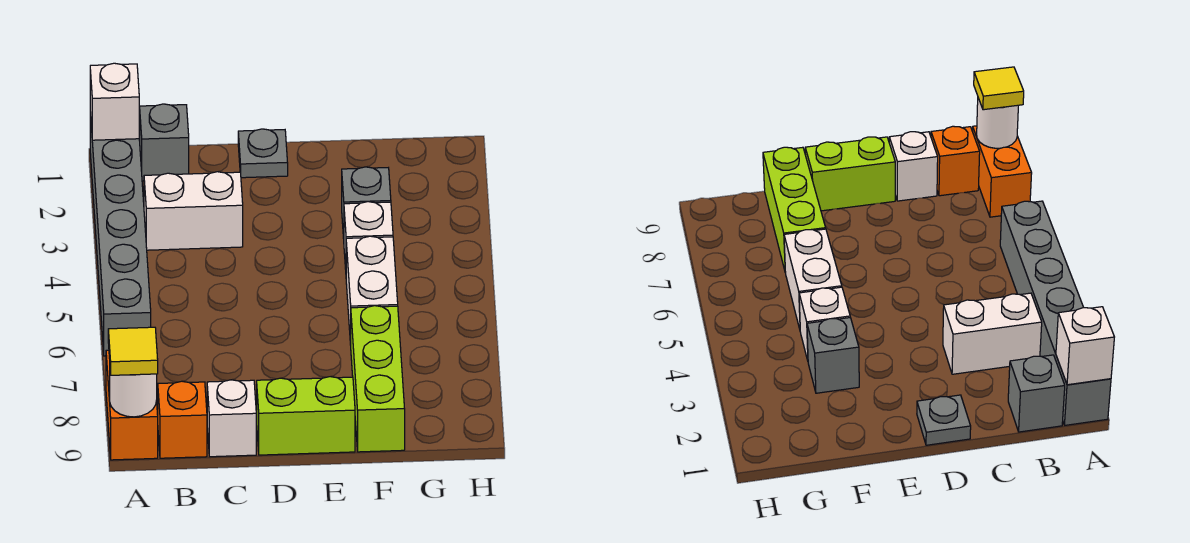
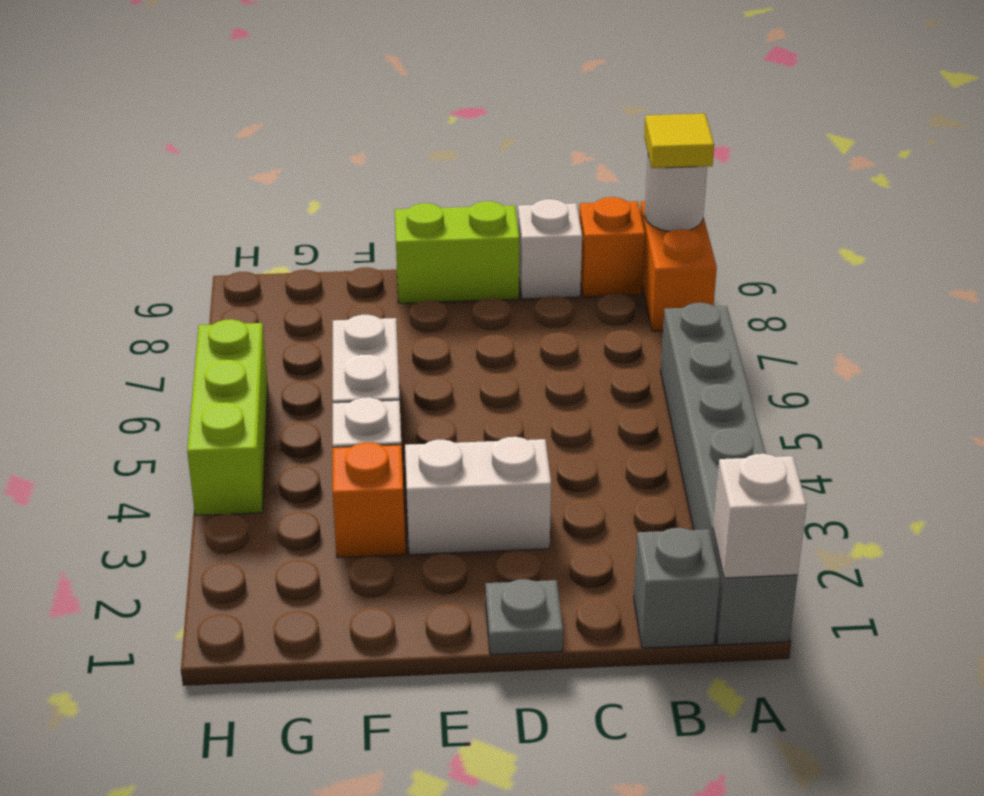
white brick B3:C3 level 1 -> white brick D3:E3 level 1
grey brick F3 level 1 -> orange brick F3 level 1
lime brick F7:F9 level 1 -> lime brick H4:H6 level 1

